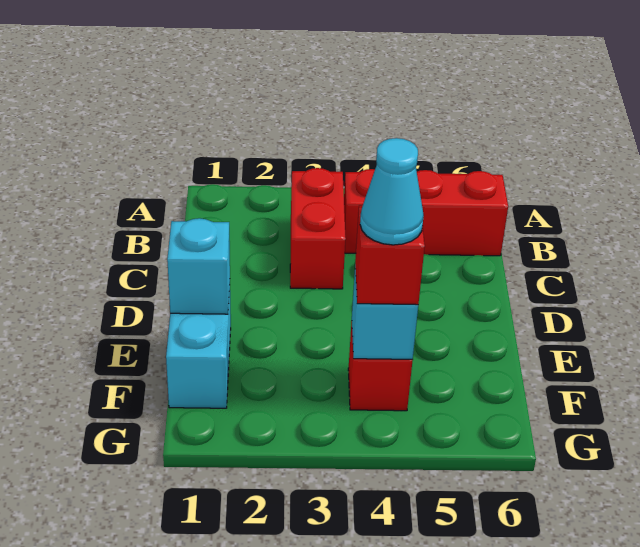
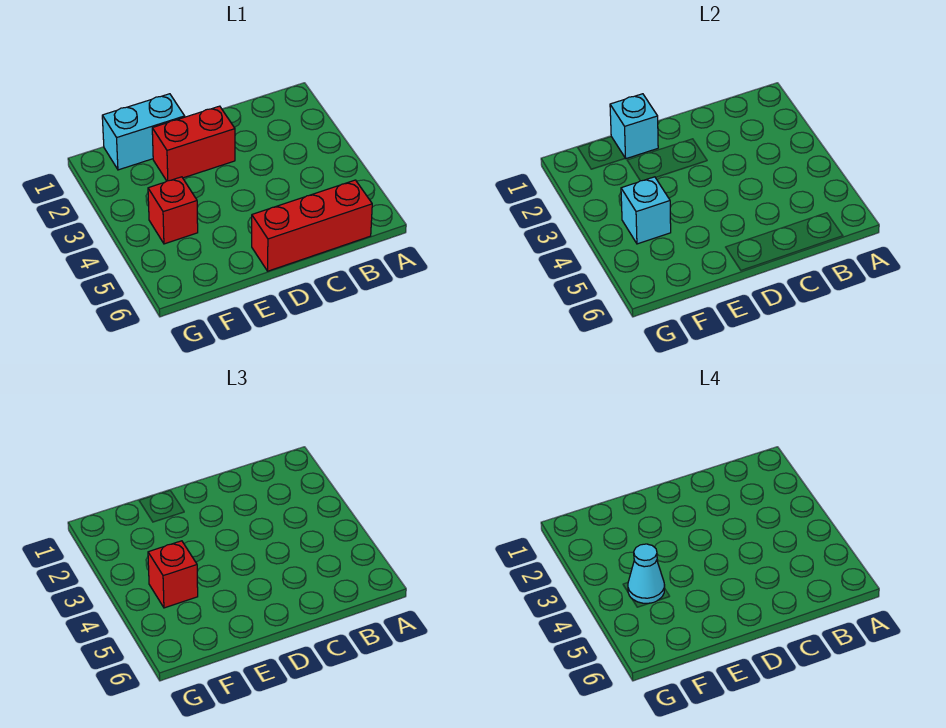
red brick B3:C3 level 1 -> red brick D2:E2 level 1
red brick B4:B6 level 1 -> red brick B6:D6 level 1

